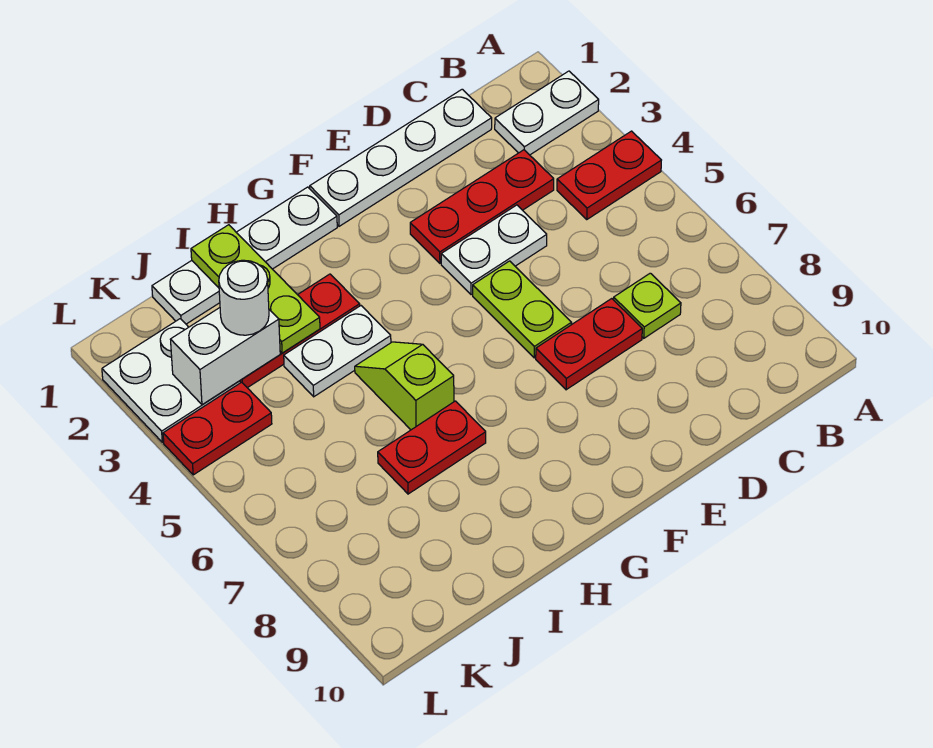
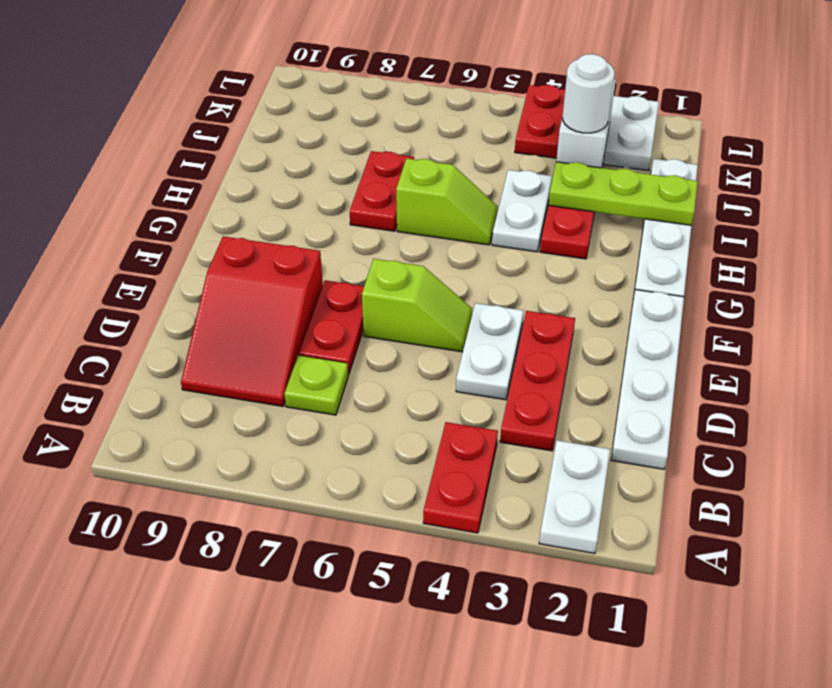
none -> red slope C8:E9 level 1 top E
lime plate E5:E6 level 1 -> lime slope E5:E6 level 1 top 6

